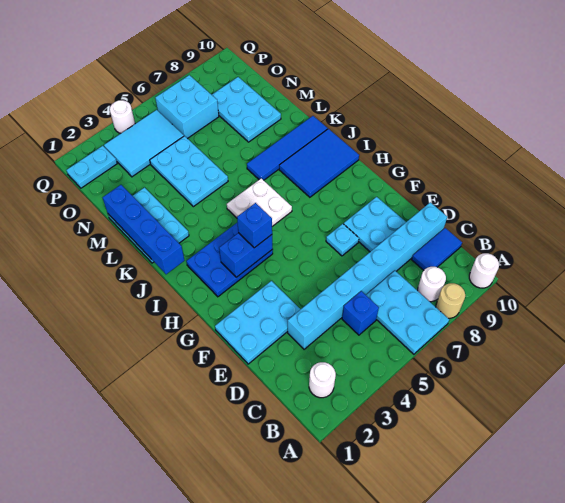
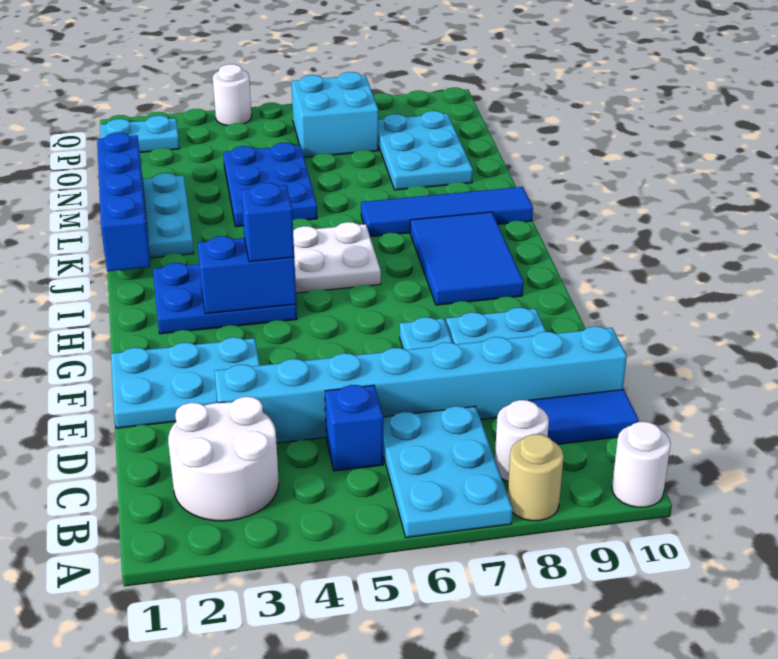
white round brick B2 level 1 -> white round brick B2:C3 level 1
blue tile I8:J10 level 1 -> blue tile H8:J9 level 1
cyan plate L4:N5 level 1 -> blue plate L4:N5 level 1
cyan tile O3:P5 level 1 -> none

